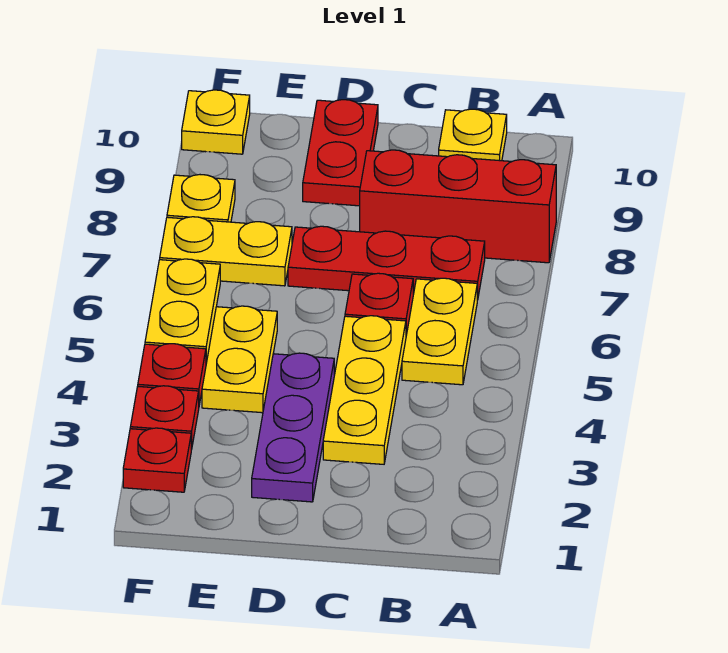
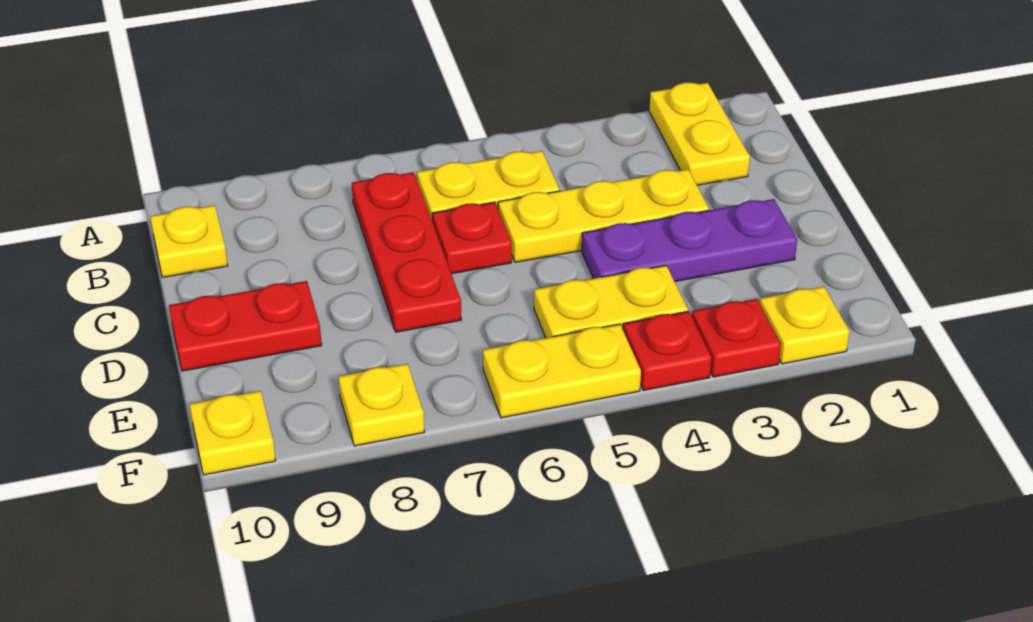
red brick A8:C8 level 1 -> none
yellow plate E7:F7 level 1 -> yellow plate A2:B2 level 1
red plate F2 level 1 -> yellow plate F2 level 1

